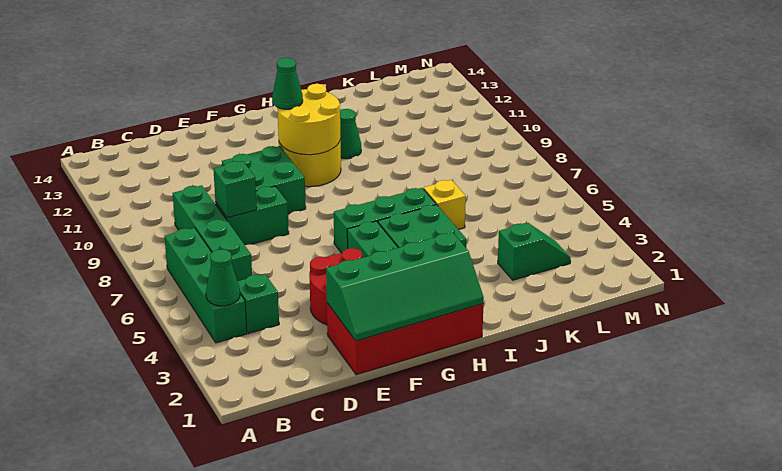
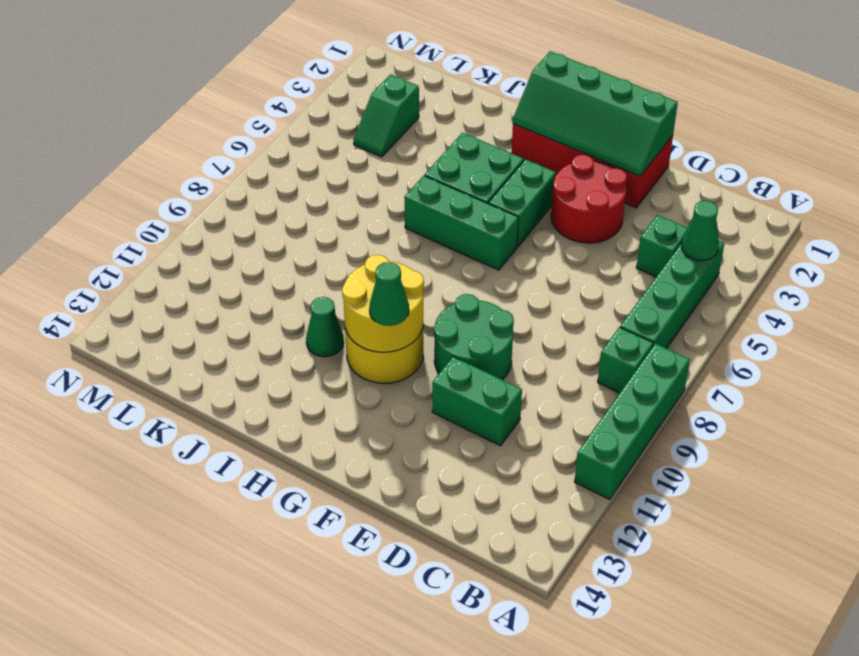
green brick C6:C9 level 1 -> green brick A8:A11 level 1
green brick D8:E8 level 1 -> green brick D11:E11 level 1
green brick D8 level 2 -> green brick B8 level 1
green slope E1:H2 level 2 top 2 -> green slope E1:H2 level 2 top 1
green brick E9:F10 level 1 -> green round brick E9:F10 level 1
yellow brick J6 level 1 -> none
green slope K3:L3 level 1 top K -> green slope L3:L4 level 1 top 3

